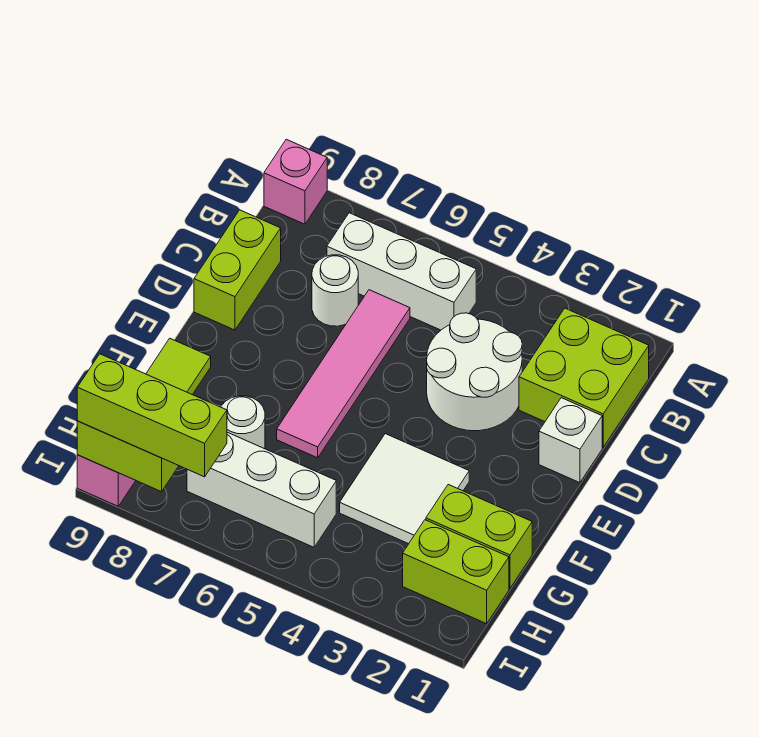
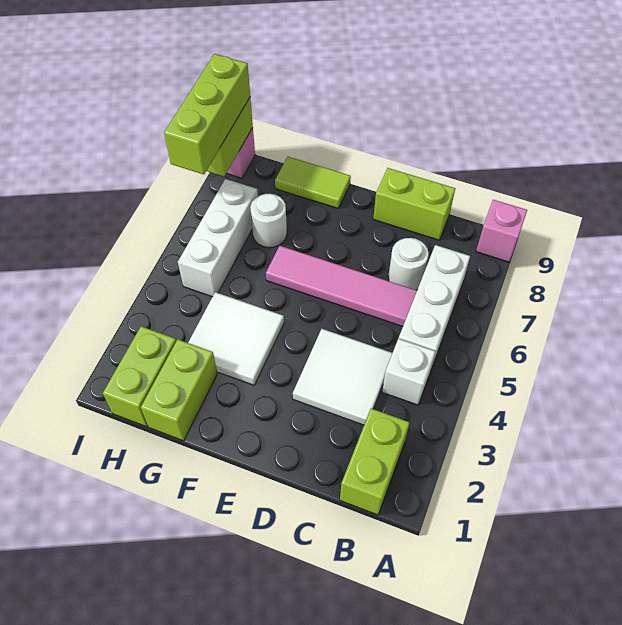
lime brick B1:C2 level 1 -> lime brick B1:B2 level 1
white round brick C3:D4 level 1 -> white tile C3:D4 level 1
white brick D1 level 1 -> white brick B4 level 1

